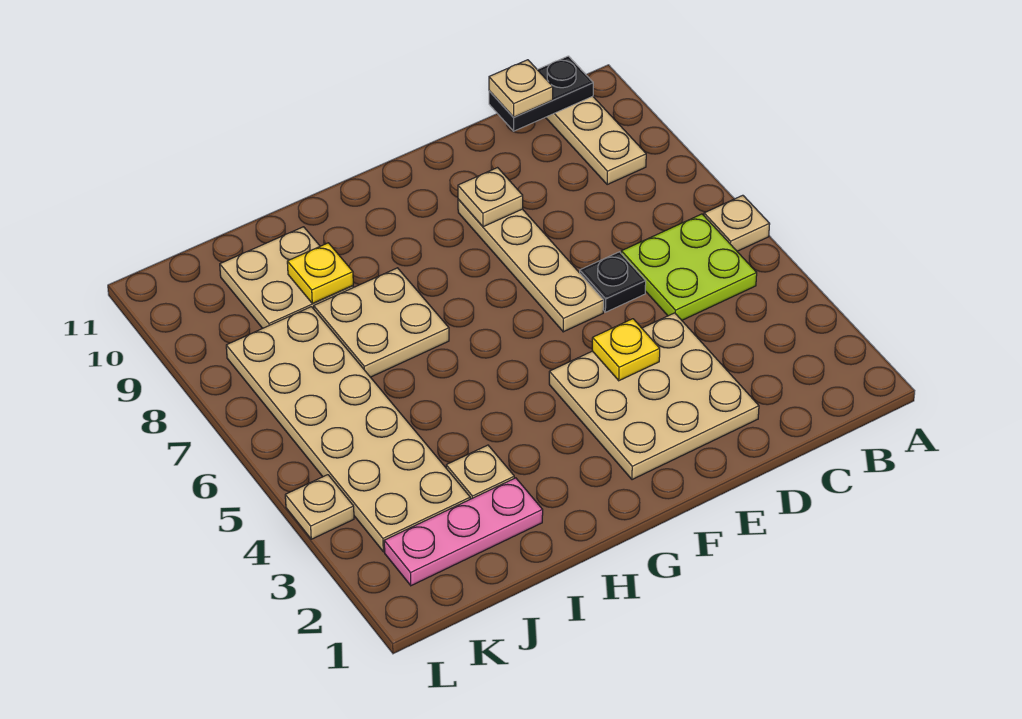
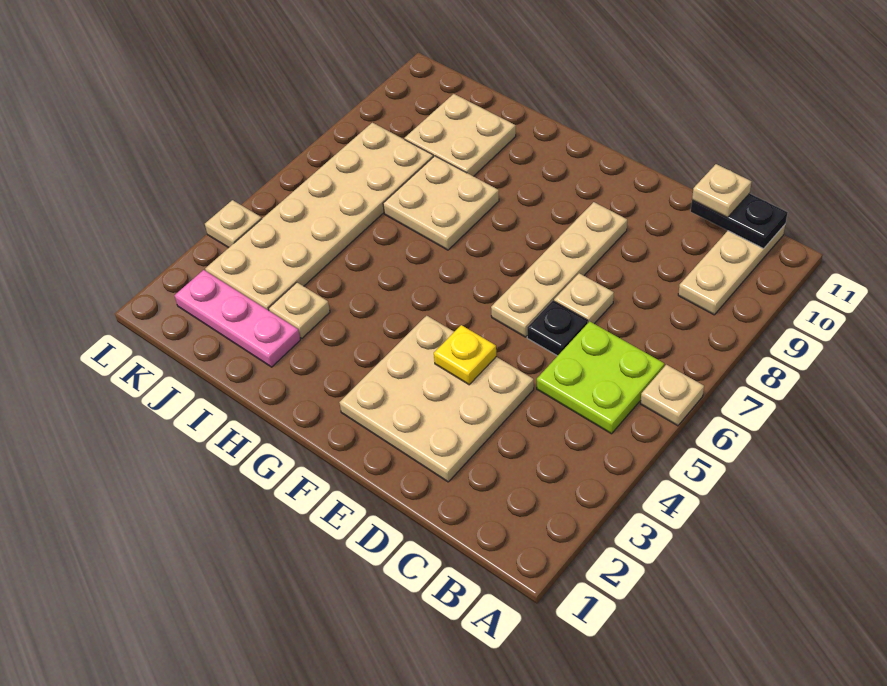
tan plate E9 level 2 -> tan plate D7 level 1
yellow plate I9 level 2 -> none

